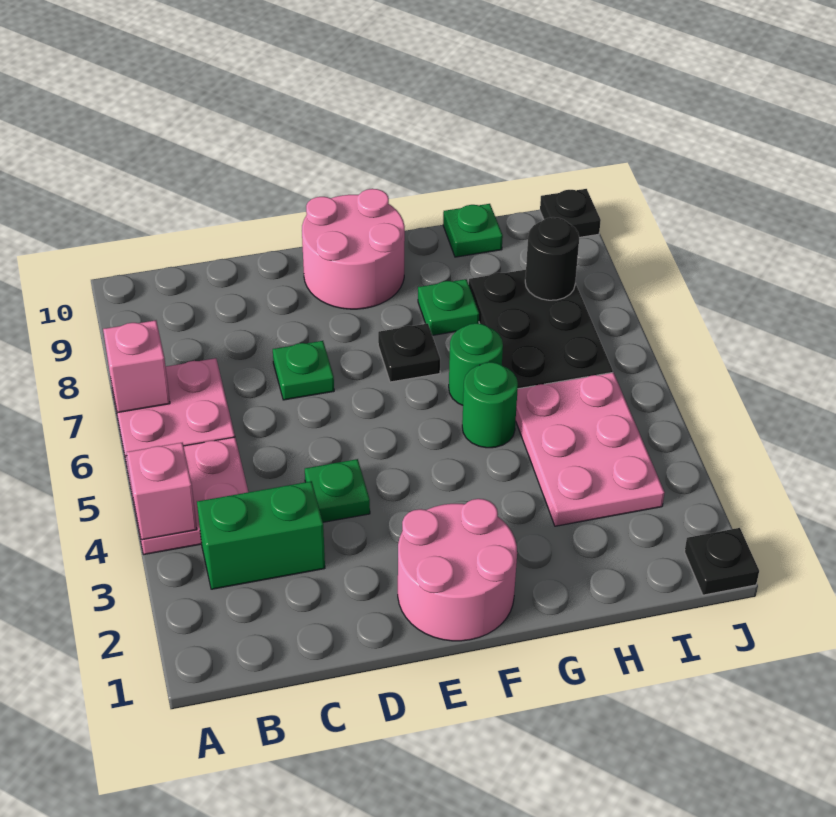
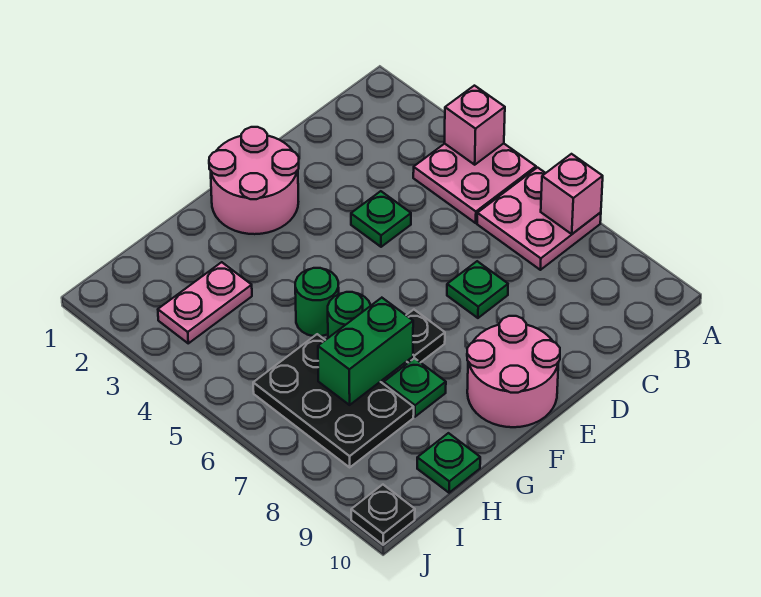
green brick B3:C3 level 1 -> green brick G7:H7 level 2
pink plate H3:I5 level 1 -> pink plate H3:I3 level 1
black round brick I8 level 2 -> none
black plate J1 level 1 -> none

